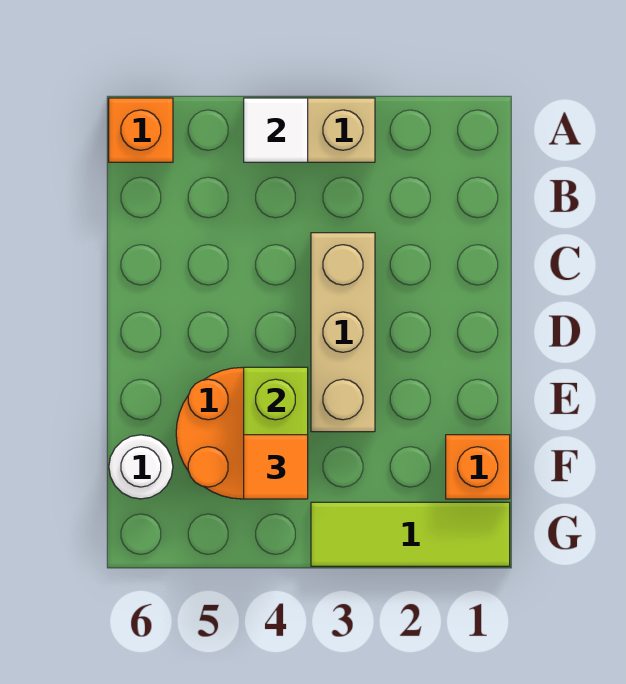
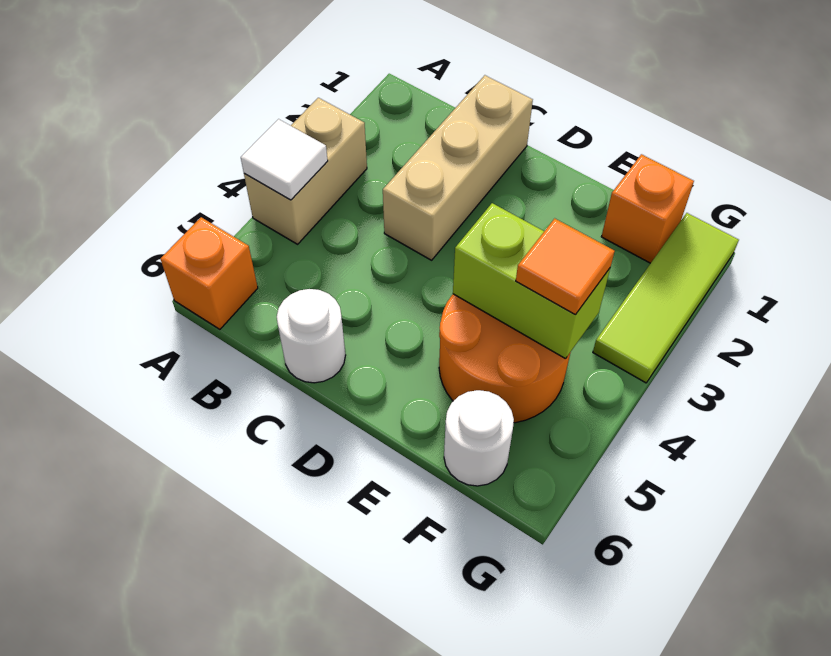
tan brick C3:E3 level 1 -> tan brick C1:C3 level 1
none -> white round brick C6 level 1

